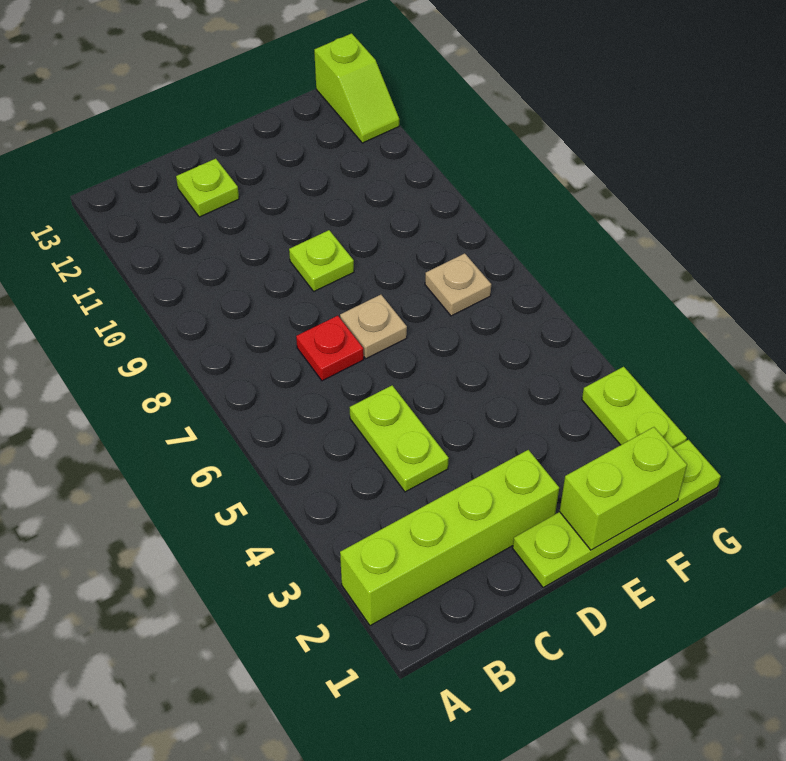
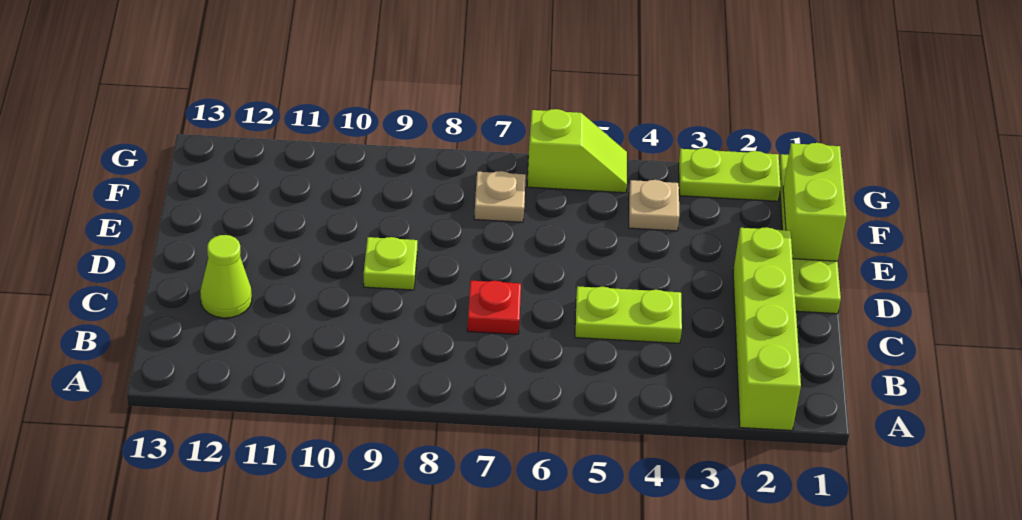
lime plate C12 level 1 -> lime cone C12 level 1
tan plate D7 level 1 -> tan plate F4 level 1
lime slope G12:G13 level 1 top 13 -> lime slope G5:G6 level 1 top 6

